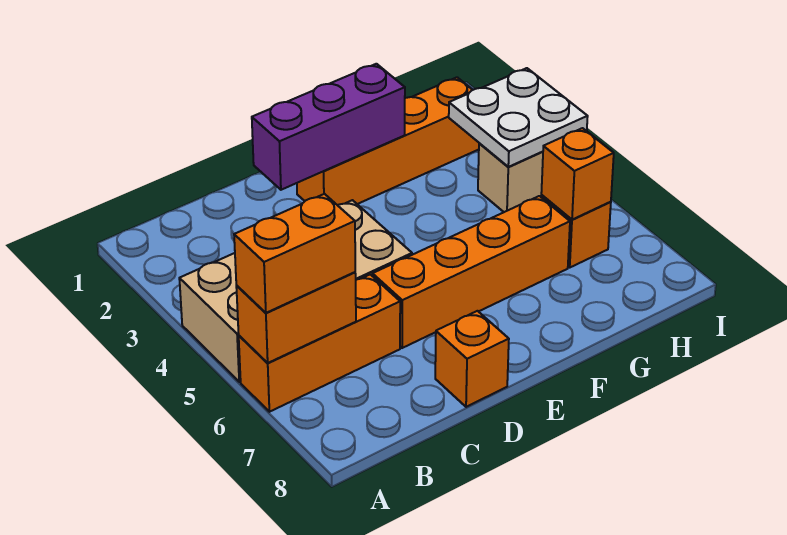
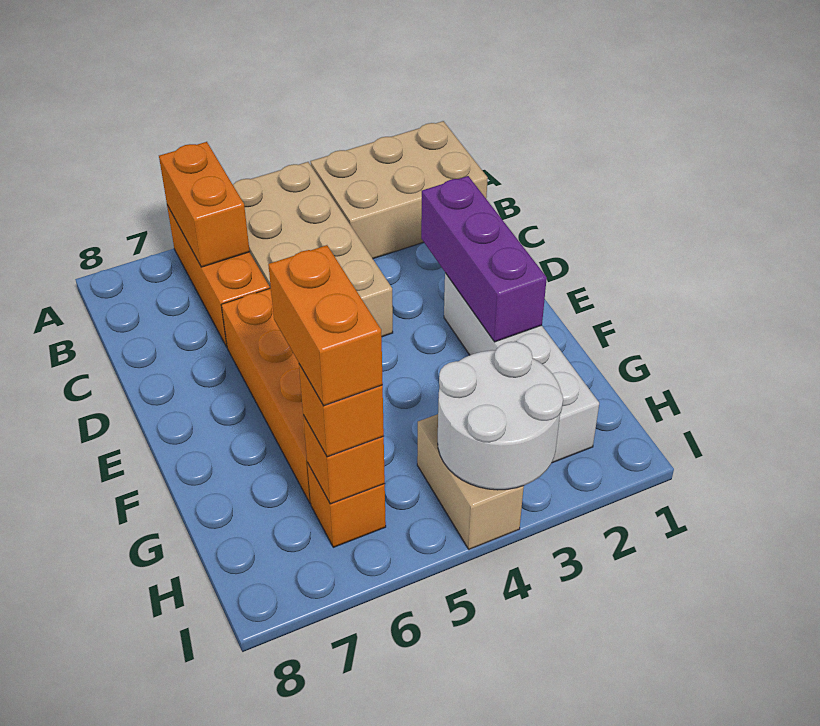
none -> tan brick A1:B3 level 1
orange brick A6:B6 level 3 -> orange brick G6:H6 level 4
orange brick D8 level 1 -> orange brick H6 level 3
orange brick E2:H2 level 1 -> white brick E2:H2 level 1
white plate H3:I4 level 2 -> white round brick H3:I4 level 2

